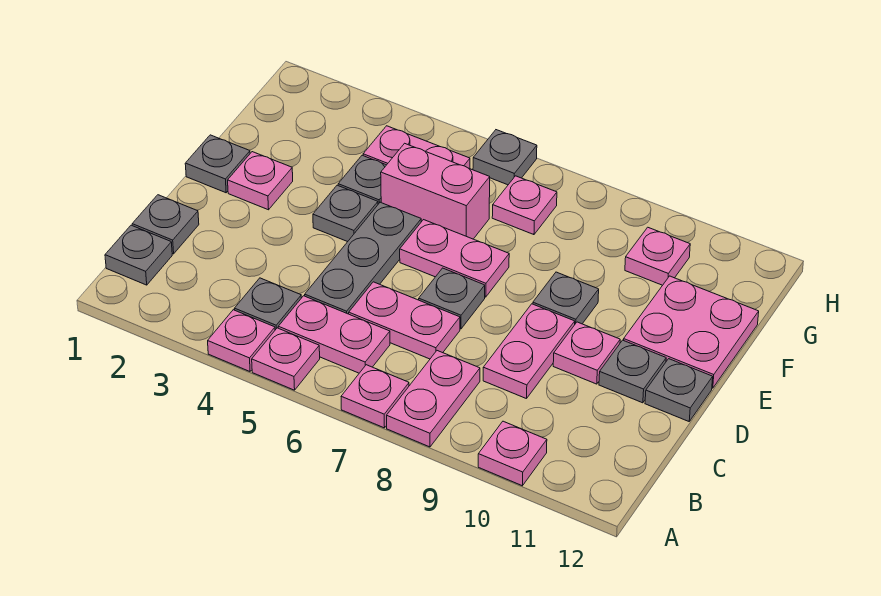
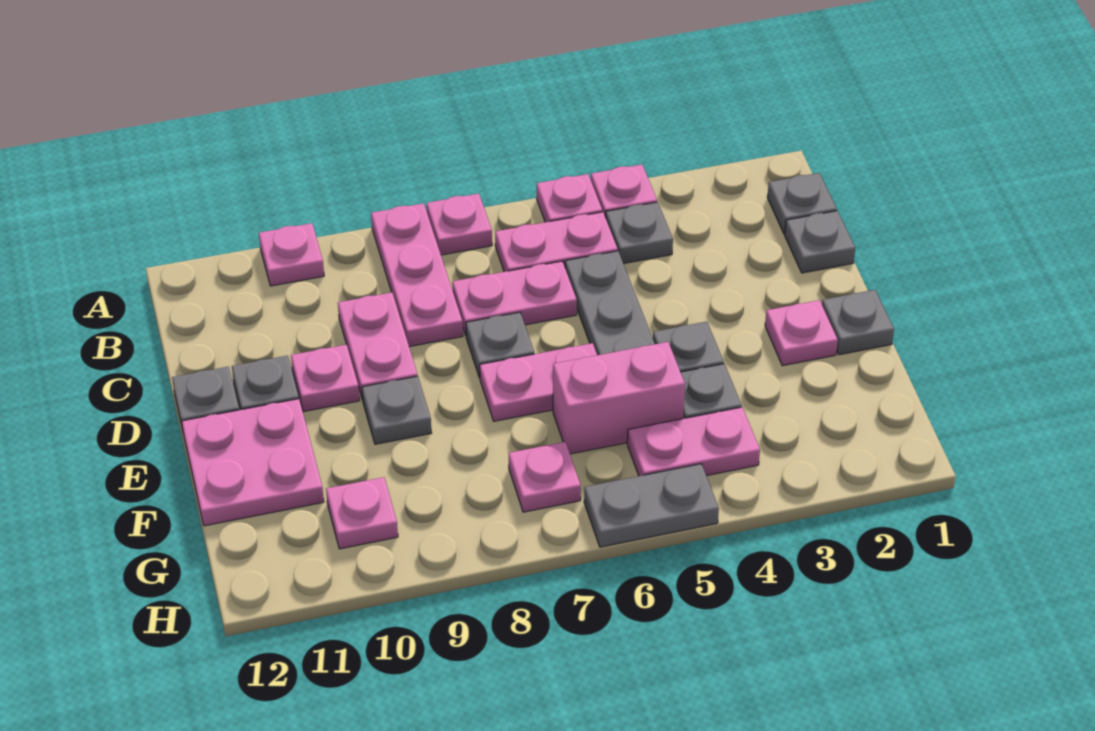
pink plate A8:B8 level 1 -> pink plate A8:C8 level 1
grey plate H6 level 1 -> grey plate H5:H6 level 1

